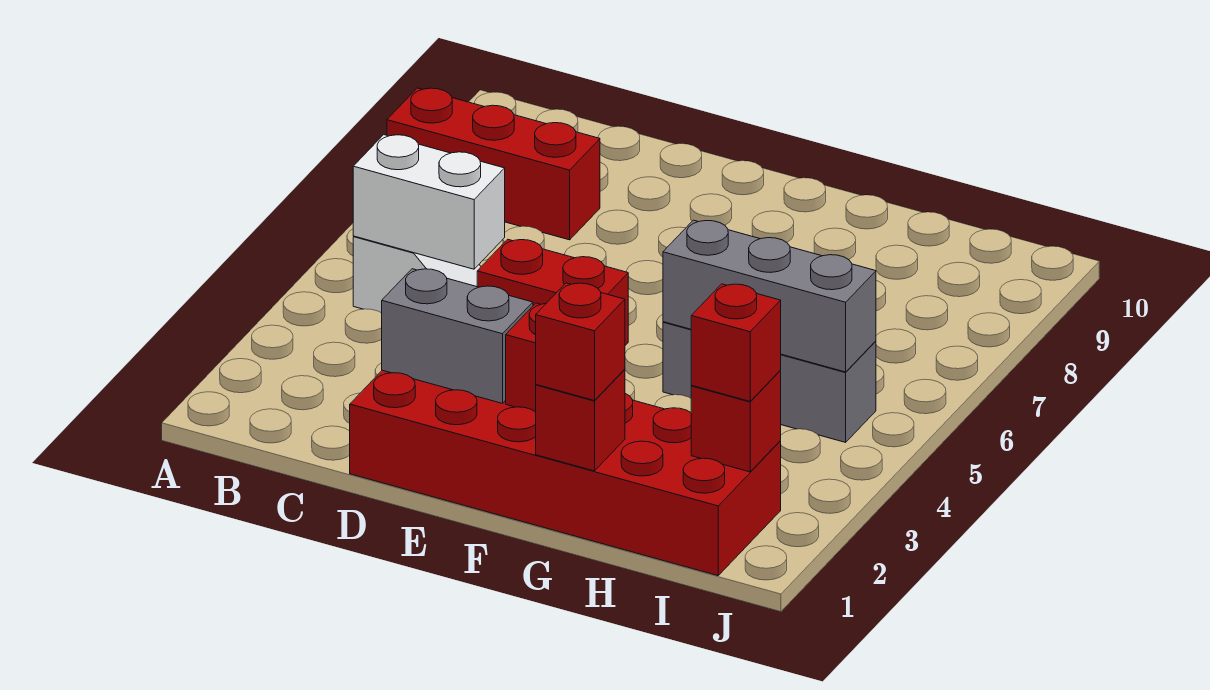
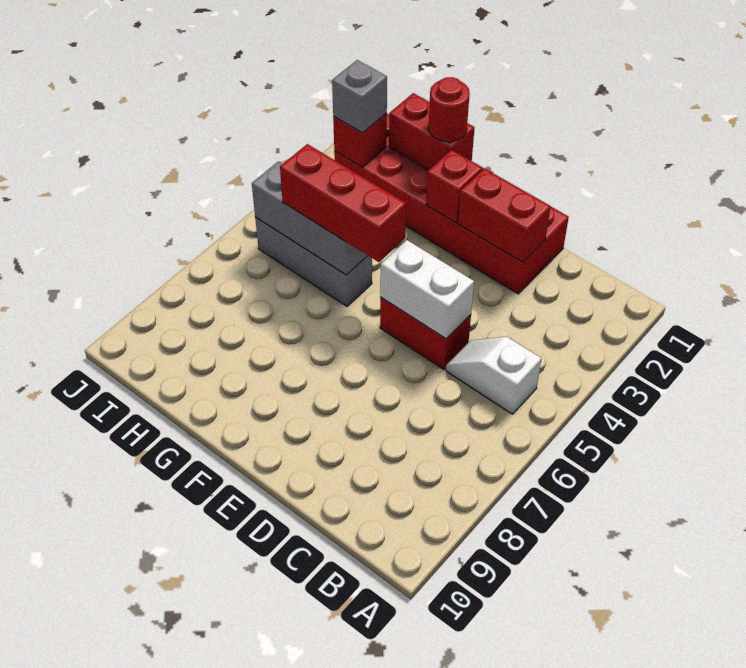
red brick A8:C8 level 1 -> red brick F5:H5 level 3
white brick B5:C5 level 2 -> white brick D5:E5 level 2
grey brick D2:E2 level 2 -> red brick D2:E2 level 2
red brick G1 level 2 -> red brick G1:H1 level 2
red brick G1 level 3 -> red round brick G1 level 3
red brick I2 level 3 -> grey brick I2 level 3

